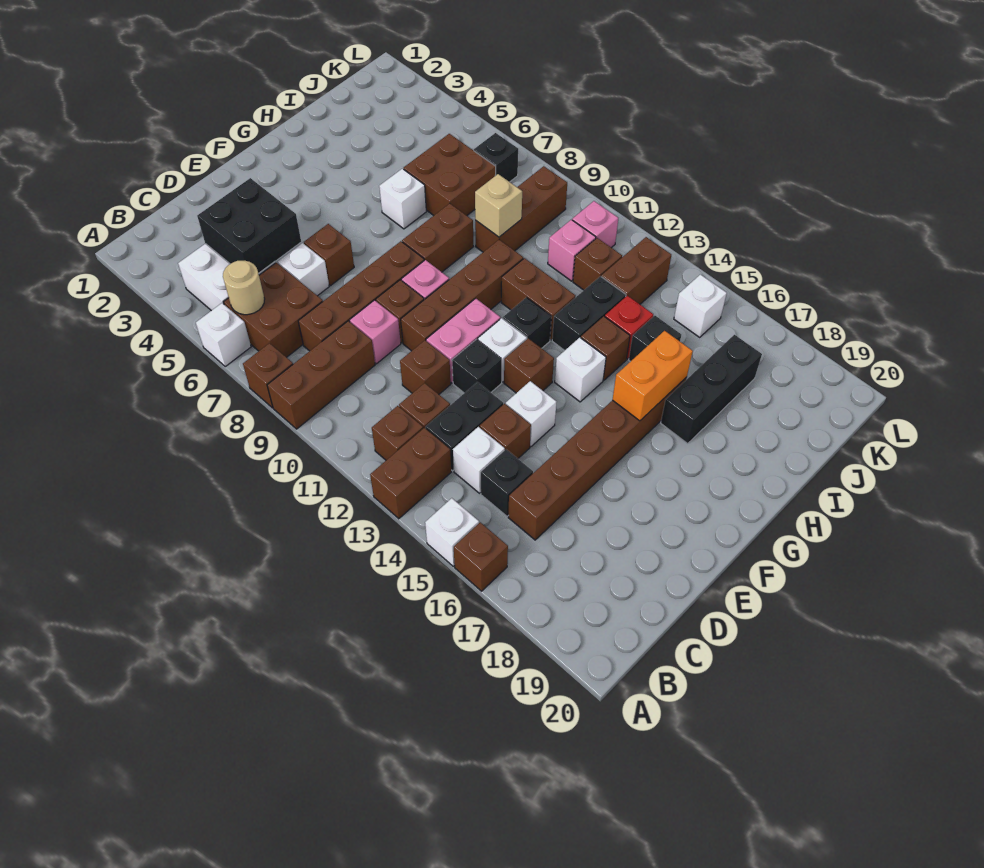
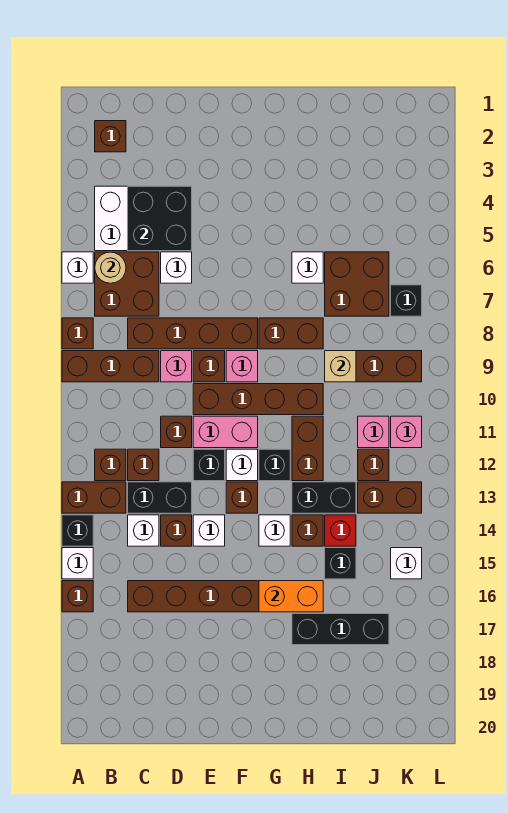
black brick C15 level 1 -> black brick A14 level 1
brown brick E6 level 1 -> brown brick B2 level 1

